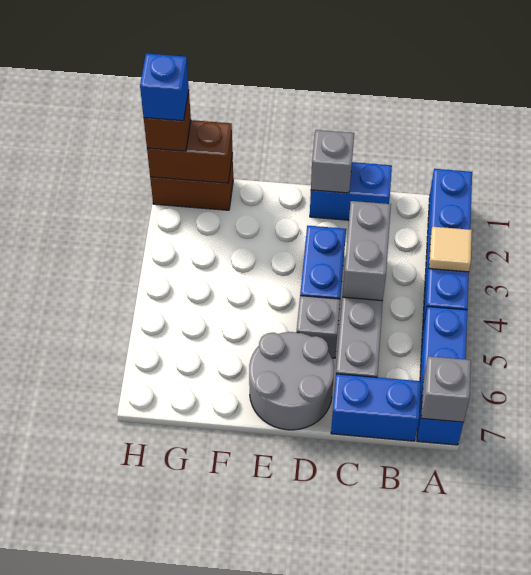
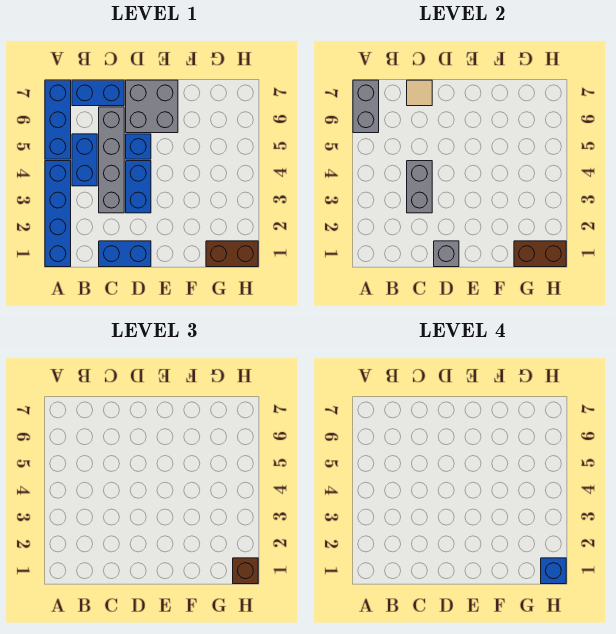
tan tile A3 level 2 -> tan tile C7 level 2
grey brick A7 level 2 -> grey brick A6:A7 level 2
none -> blue brick B4:B5 level 1
grey brick D5 level 1 -> blue brick D5 level 1
grey round brick D6:E7 level 1 -> grey brick D6:E7 level 1

